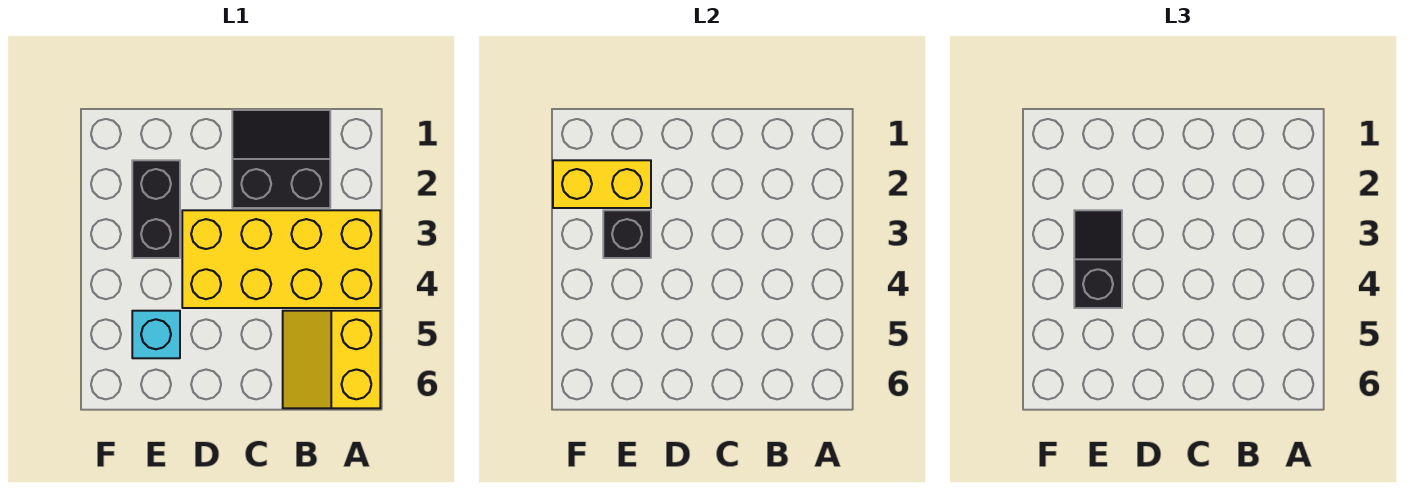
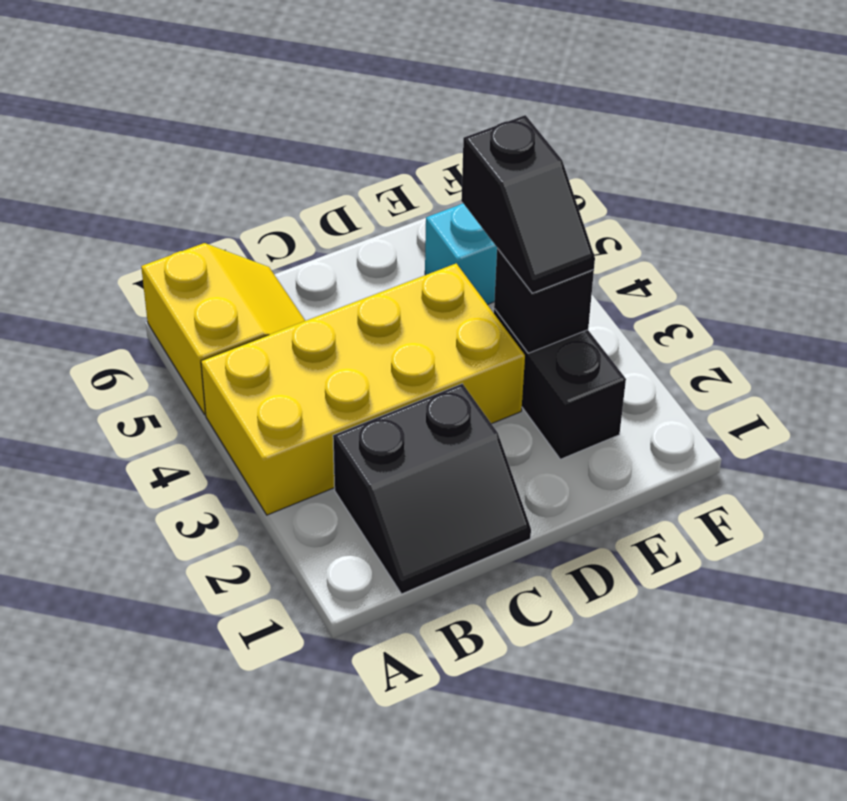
yellow brick E2:F2 level 2 -> none

